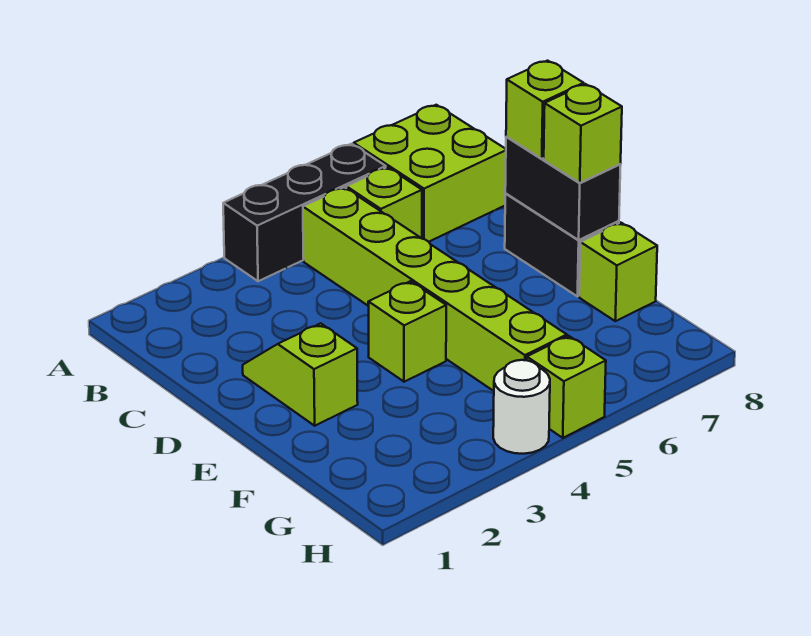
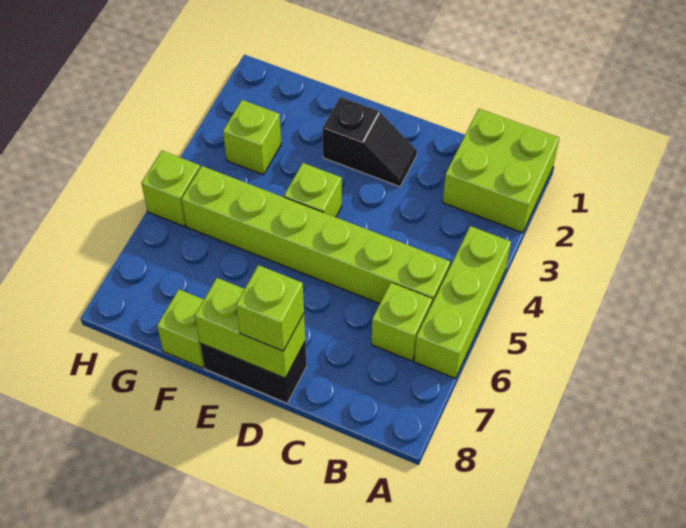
black brick A4:A6 level 1 -> lime brick A4:A6 level 1
lime brick A7:B8 level 1 -> lime brick A1:B2 level 1
lime slope D2:E2 level 1 top E -> black slope D2:E2 level 1 top E
black brick D8:E8 level 2 -> lime brick D8:E8 level 2
lime brick E8 level 3 -> lime brick G3 level 1
white round brick H4 level 1 -> none

